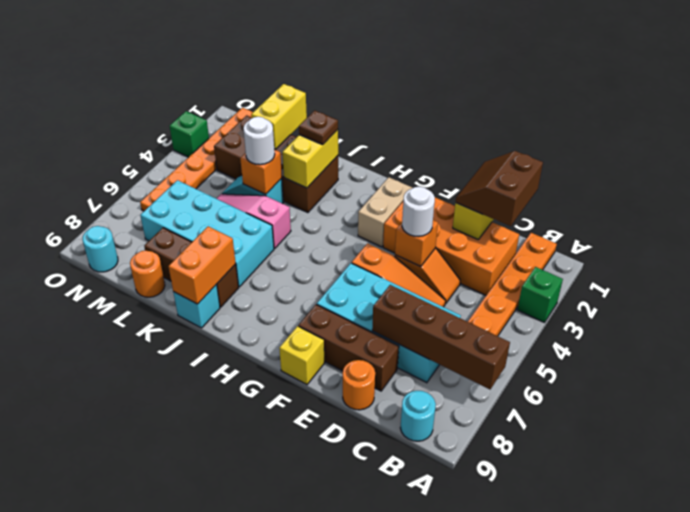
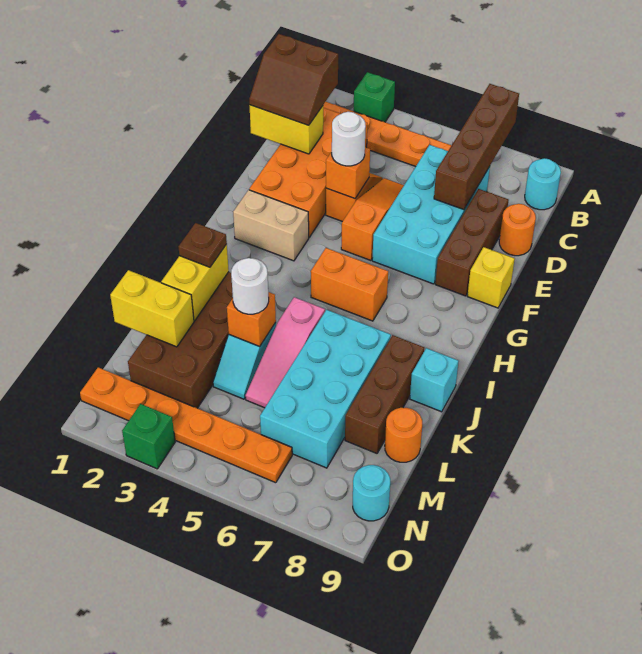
yellow brick J2:J3 level 2 -> yellow brick J2:K2 level 2
orange brick J8:J9 level 2 -> orange brick H5:H6 level 1

